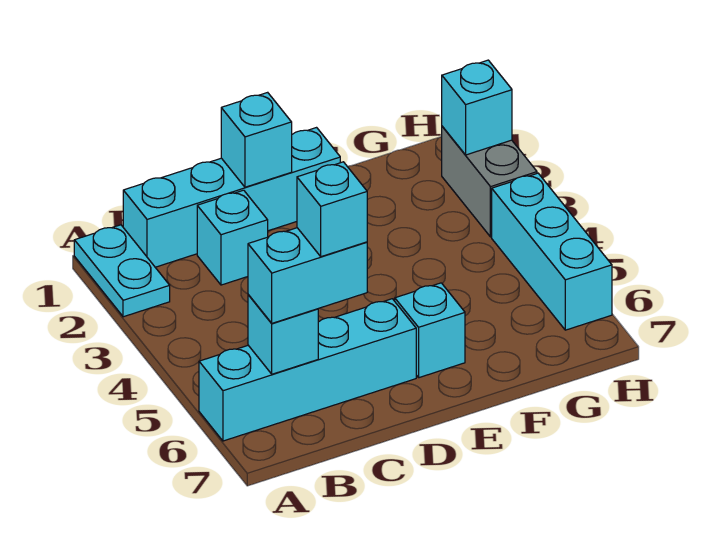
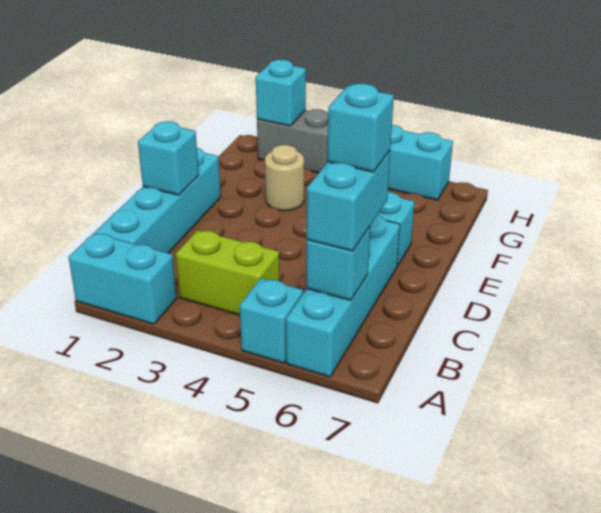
cyan plate A1:A2 level 1 -> cyan brick A1:A2 level 1
none -> lime brick B3:B4 level 1
cyan brick C2 level 1 -> cyan brick A5 level 1
none -> tan round brick F3 level 1

